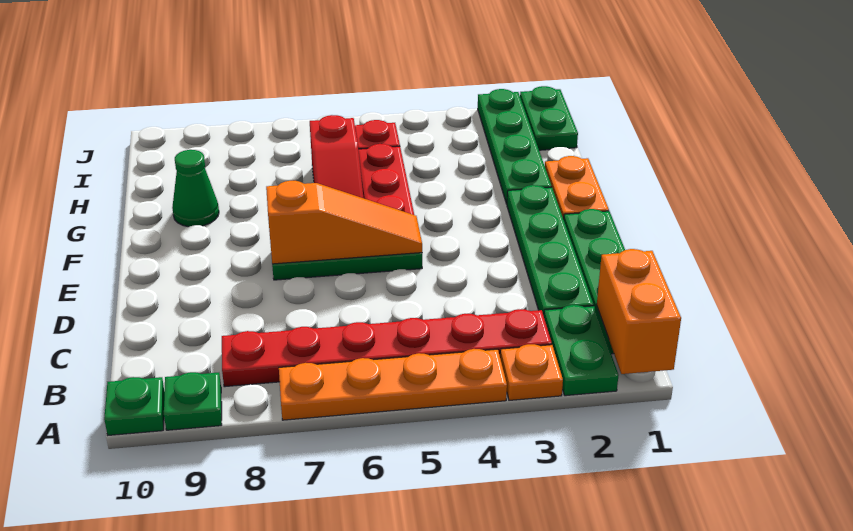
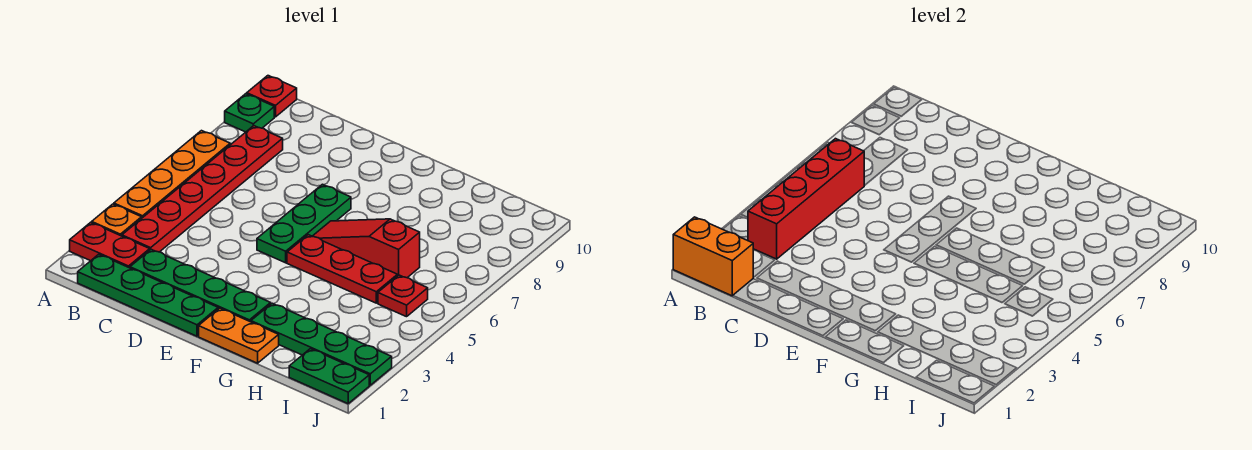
green plate A2:B2 level 1 -> red plate A2:B2 level 1
green plate A10 level 1 -> red plate A10 level 1
none -> red brick B3:B6 level 2
orange slope E5:E7 level 2 top 7 -> none
green cone G9 level 1 -> none

